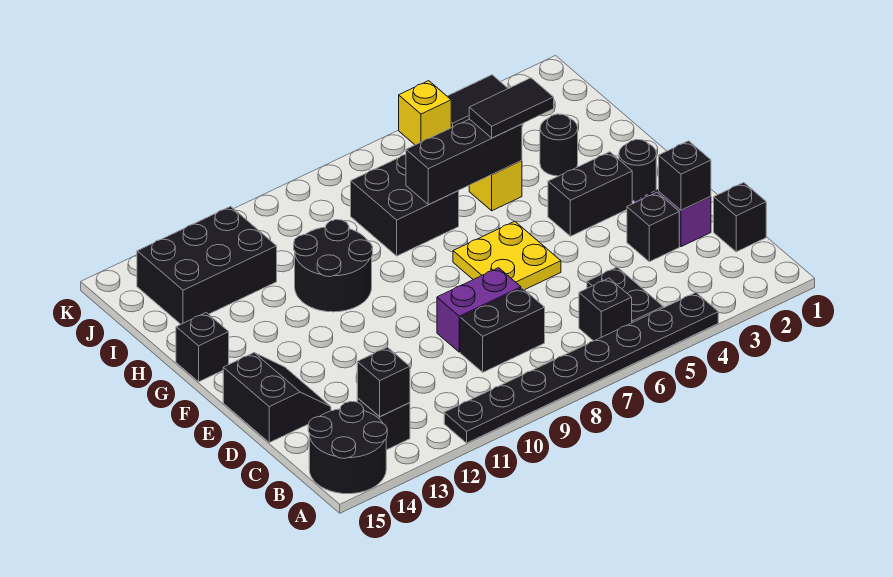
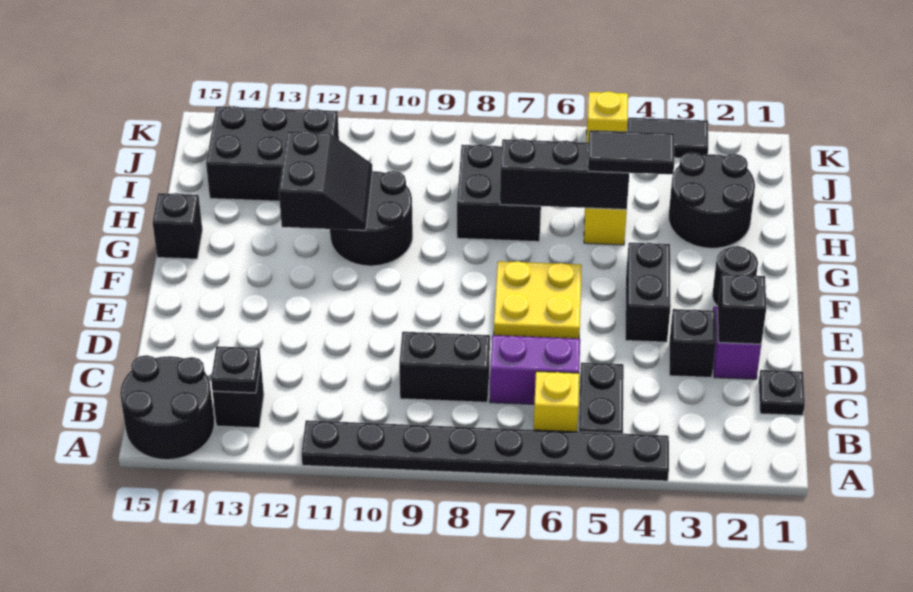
black brick B6 level 1 -> yellow brick B6 level 1
black brick B13 level 2 -> black plate B13 level 2
black brick C1 level 1 -> black plate C1 level 1
purple brick D8:D9 level 1 -> purple brick C6:C7 level 1
black slope D14:E15 level 1 top 15 -> black slope G11:H12 level 2 top 12
black brick F3:F4 level 1 -> black brick E4:F4 level 1
black round brick H3 level 1 -> black round brick H2:I3 level 1

